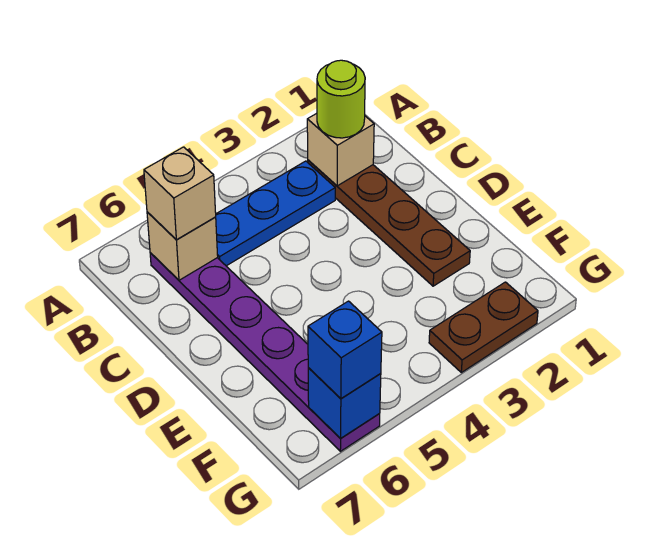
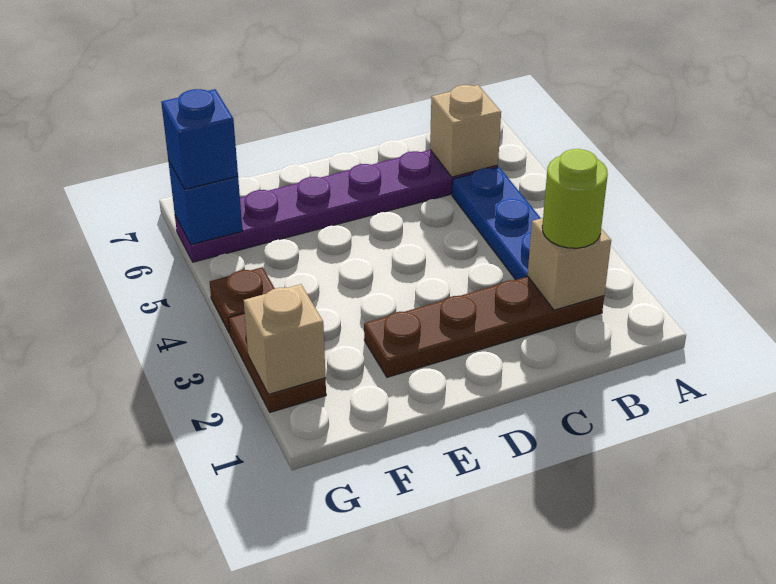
tan brick B6 level 3 -> tan brick G2 level 2
none -> brown plate G4 level 1

